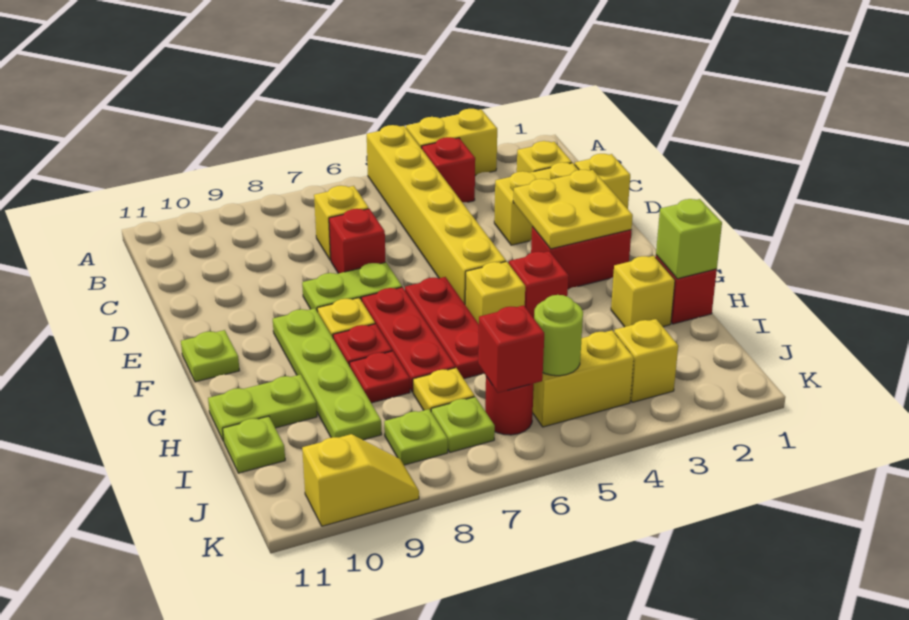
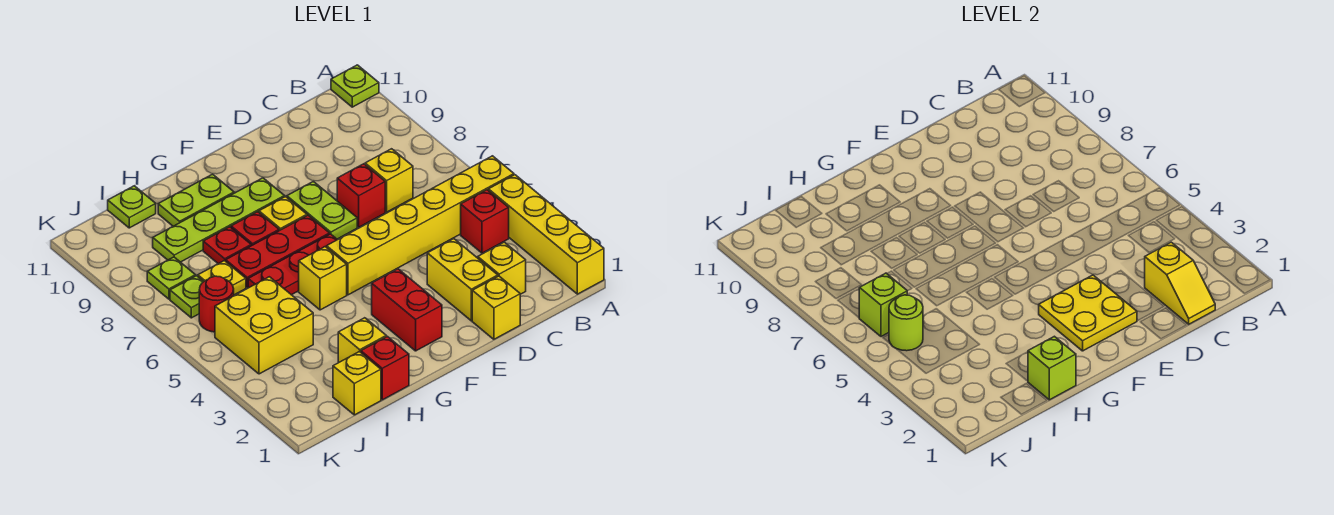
yellow brick A3:A4 level 1 -> yellow brick A1:A4 level 1
lime plate F11 level 1 -> lime plate A11 level 1
red brick G4 level 1 -> none
lime plate H10:H11 level 1 -> lime plate G10:H10 level 1
yellow brick J3 level 1 -> yellow brick I1 level 1
yellow brick J4:J5 level 1 -> yellow brick I4:J5 level 1
red brick J6 level 2 -> lime brick J6 level 2
yellow slope K9:K10 level 1 top 10 -> yellow slope C1:C2 level 2 top 2

